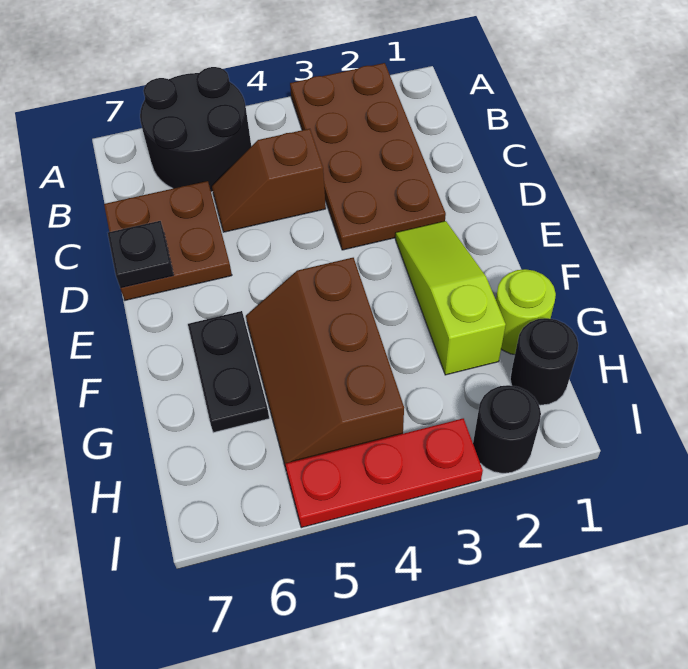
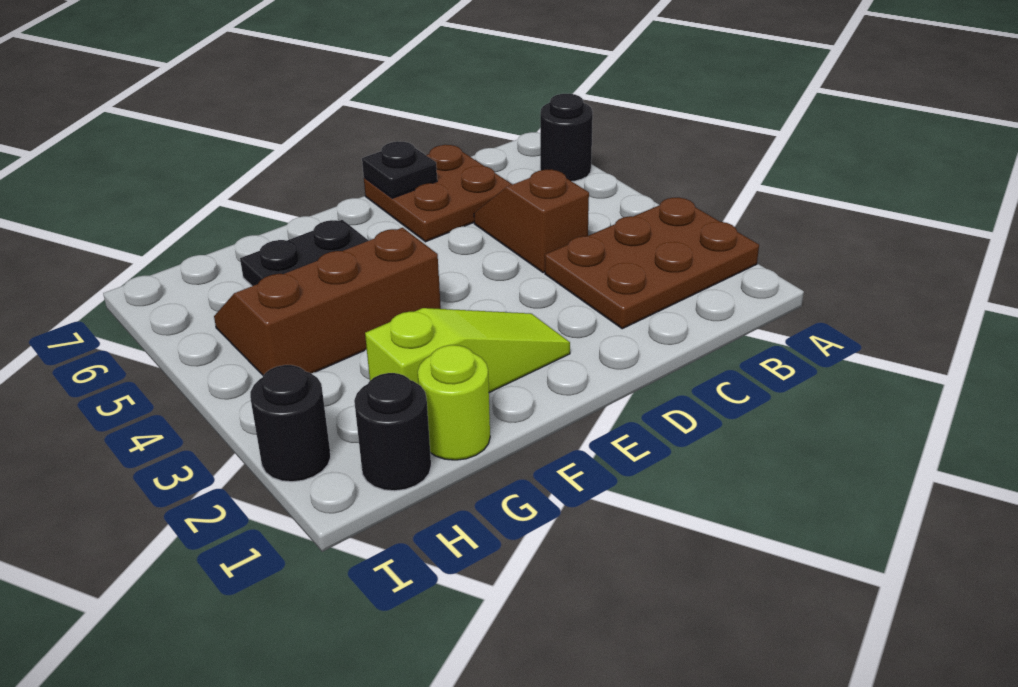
brown plate A2:D3 level 1 -> brown plate A2:C3 level 1
black round brick A5:B6 level 1 -> black round brick A6 level 1
red plate I3:I5 level 1 -> none

